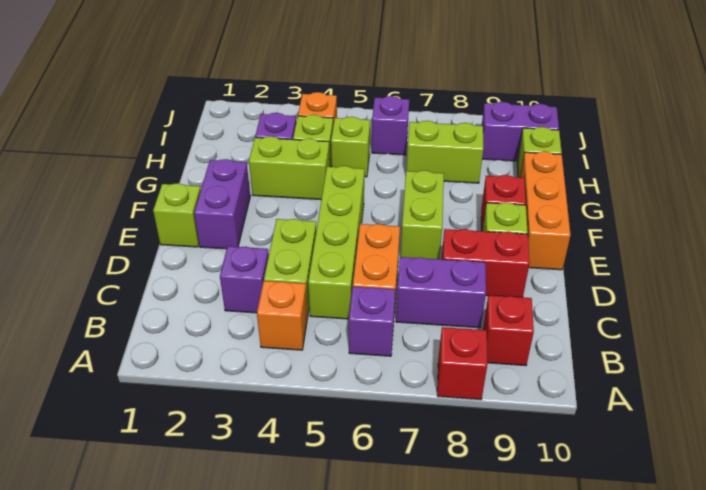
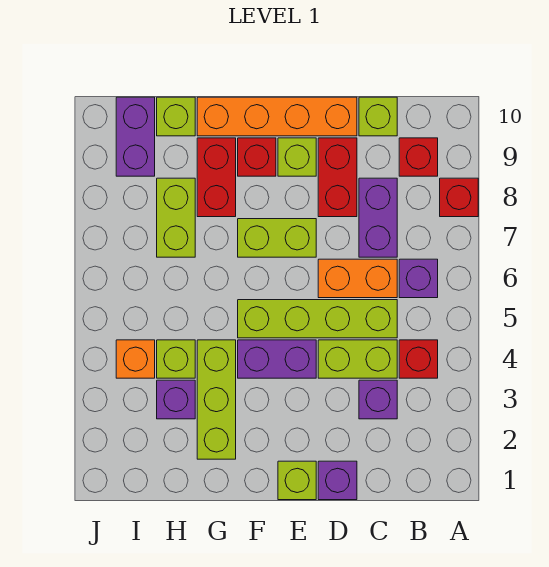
orange brick B4 level 1 -> red brick B4 level 1
purple brick E2:F2 level 1 -> purple brick E4:F4 level 1
orange brick E10:G10 level 1 -> orange brick D10:G10 level 1
lime brick G3:G4 level 1 -> lime brick G2:G4 level 1
none -> red brick G8:G9 level 1
lime brick H5 level 1 -> lime brick C10 level 1
purple brick I6 level 1 -> purple brick D1 level 1

